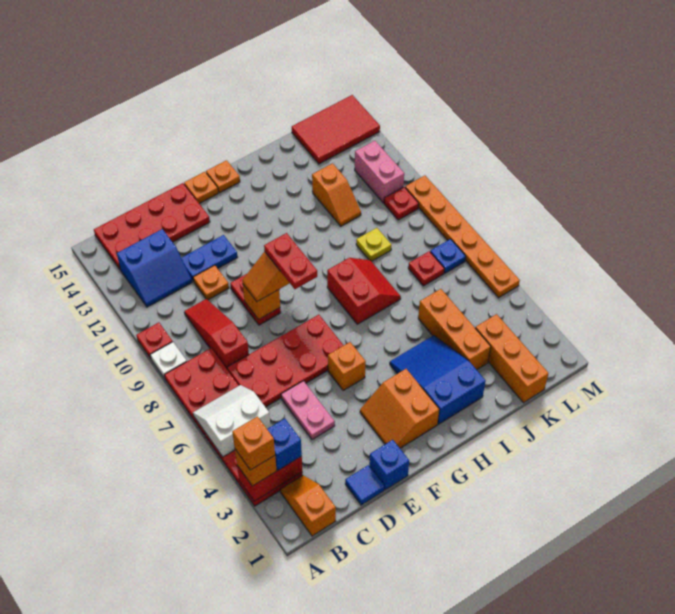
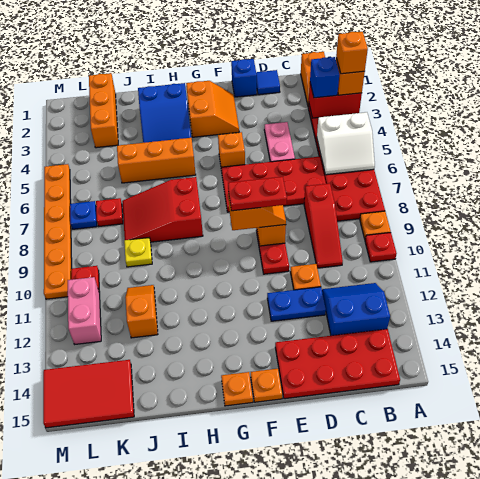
white plate A9 level 1 -> orange plate A9 level 1
red plate F8:F9 level 4 -> red plate E9:F9 level 4
red slope H7:I8 level 1 top H -> red slope H7:J8 level 1 top H
orange brick J3:J5 level 1 -> orange brick H5:J5 level 1

